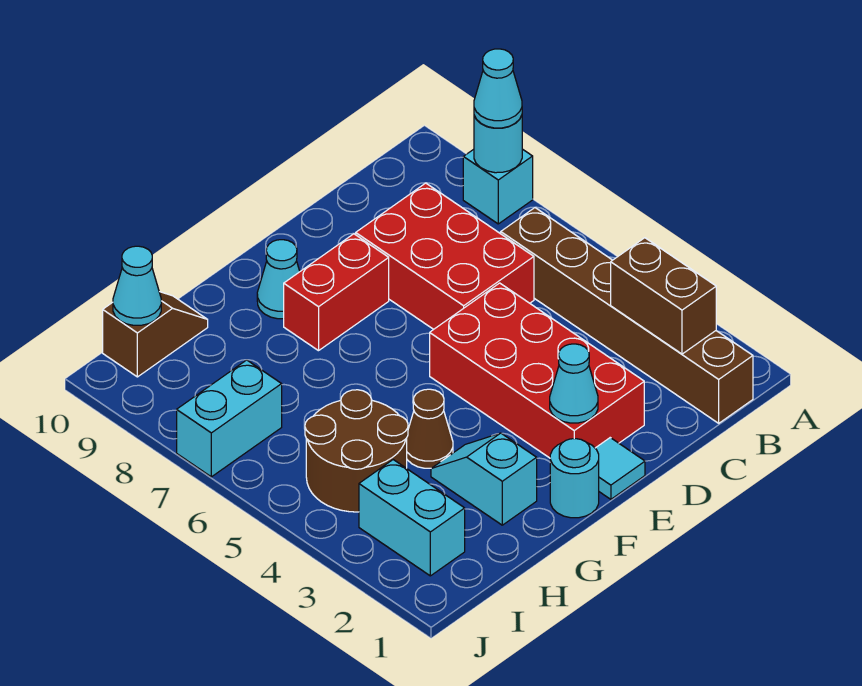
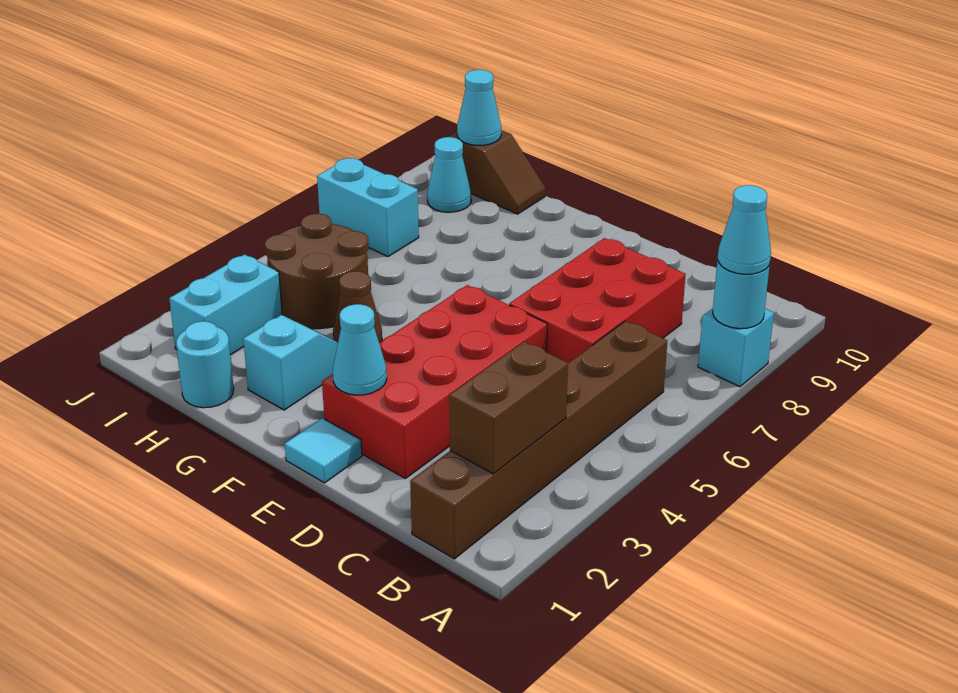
red brick E8:F8 level 1 -> none
cyan round brick F1 level 1 -> cyan round brick H1 level 1
cyan cone F9 level 1 -> cyan cone I9 level 1

